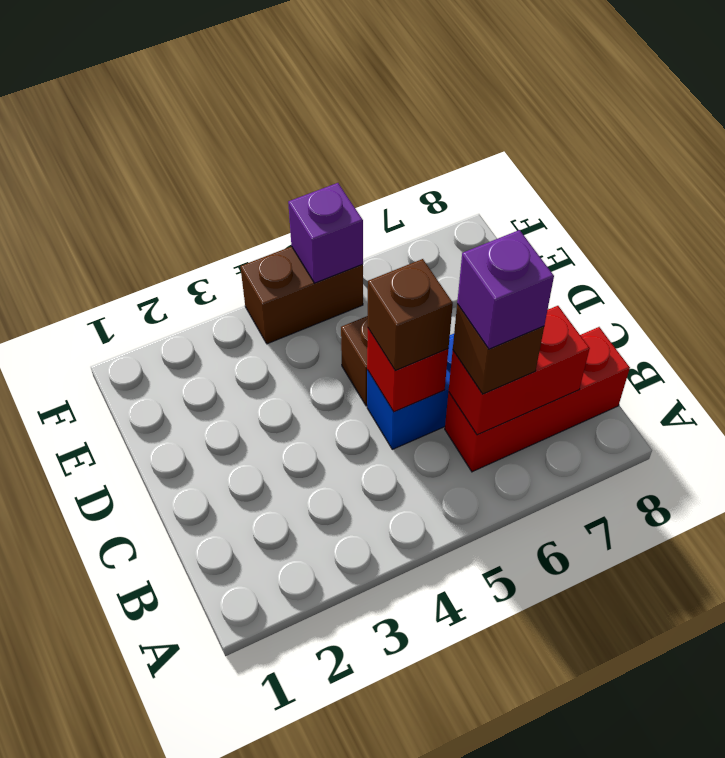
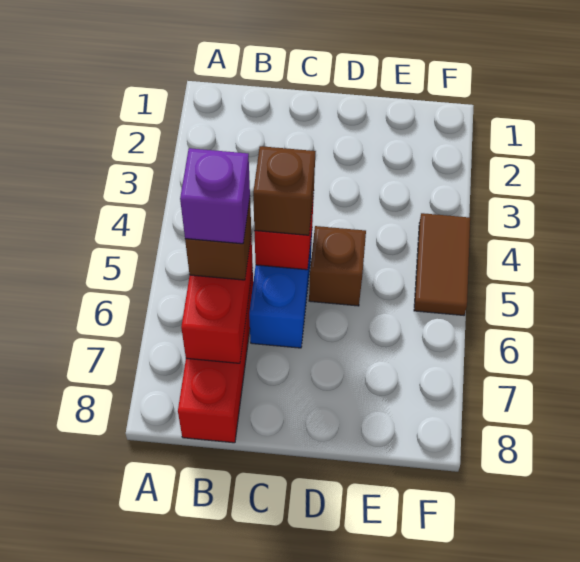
brown brick F4:F5 level 1 -> brown tile F4:F5 level 1
purple brick F5 level 2 -> none

